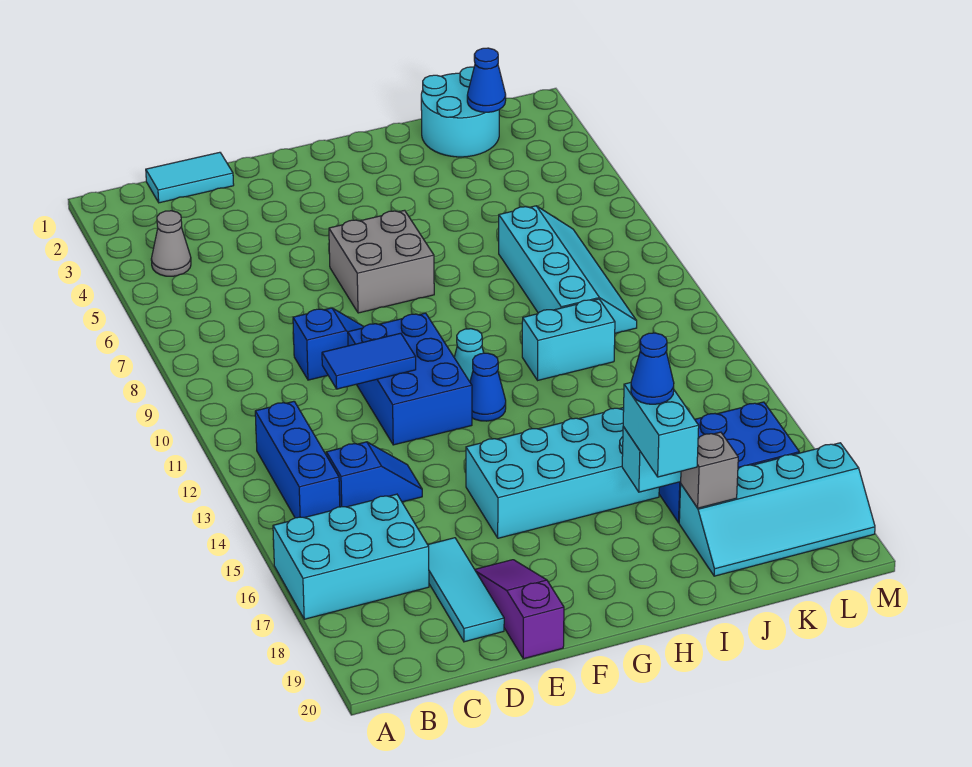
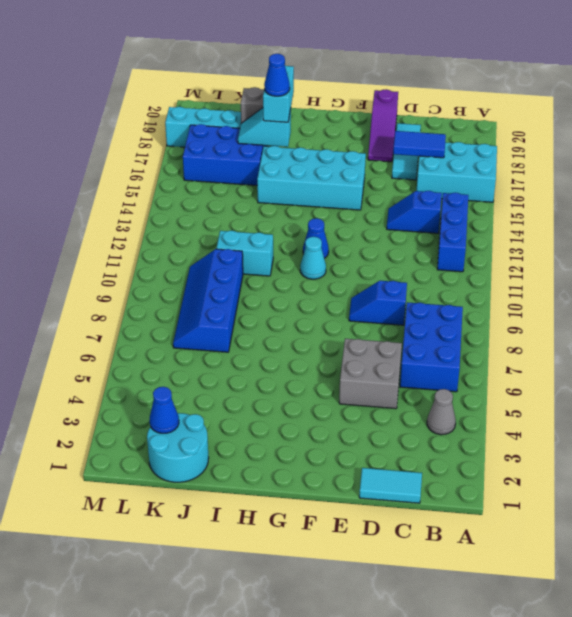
blue tile D11:E11 level 2 -> blue tile C17:D17 level 2
blue brick E10:F12 level 1 -> blue brick B6:C8 level 1
grey brick F6:G7 level 1 -> grey brick D5:E6 level 1
cyan slope J7:K10 level 1 top J -> blue slope J7:K10 level 1 top J

